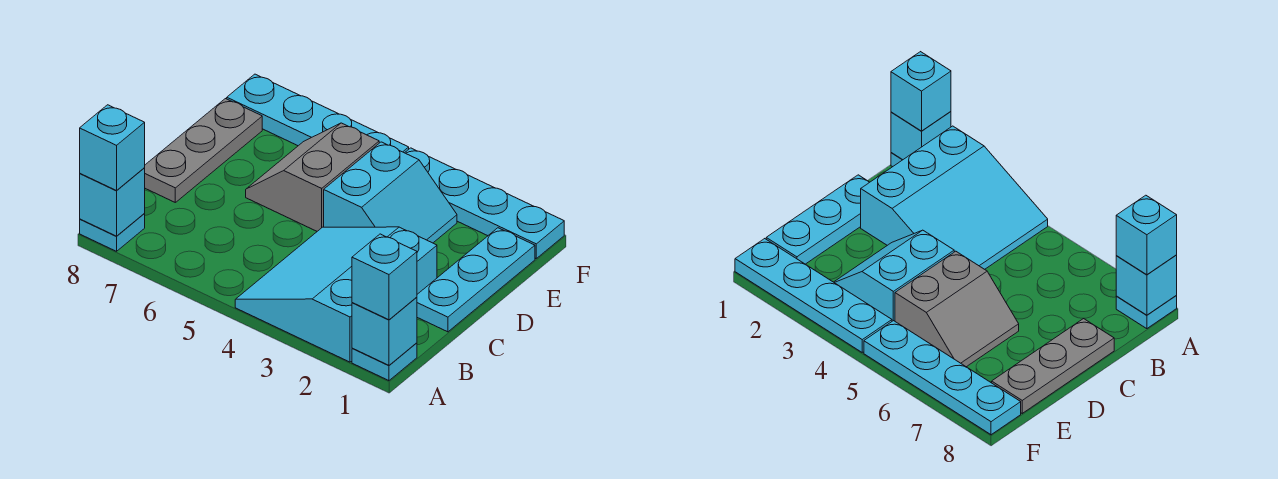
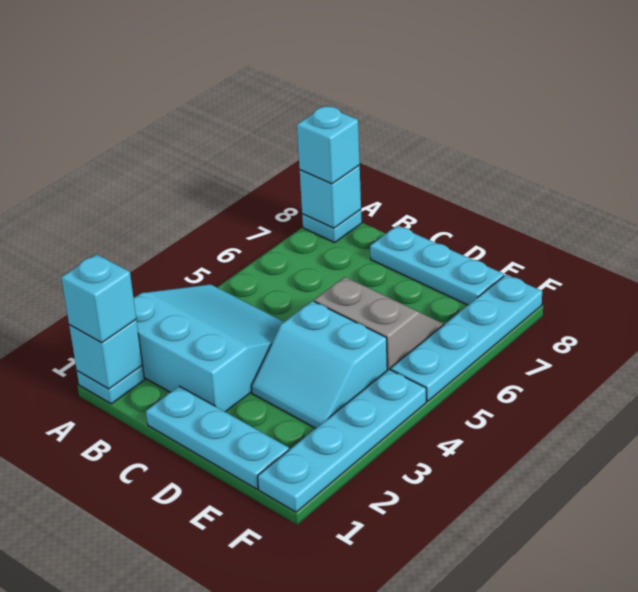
grey plate C8:E8 level 1 -> cyan plate C8:E8 level 1

